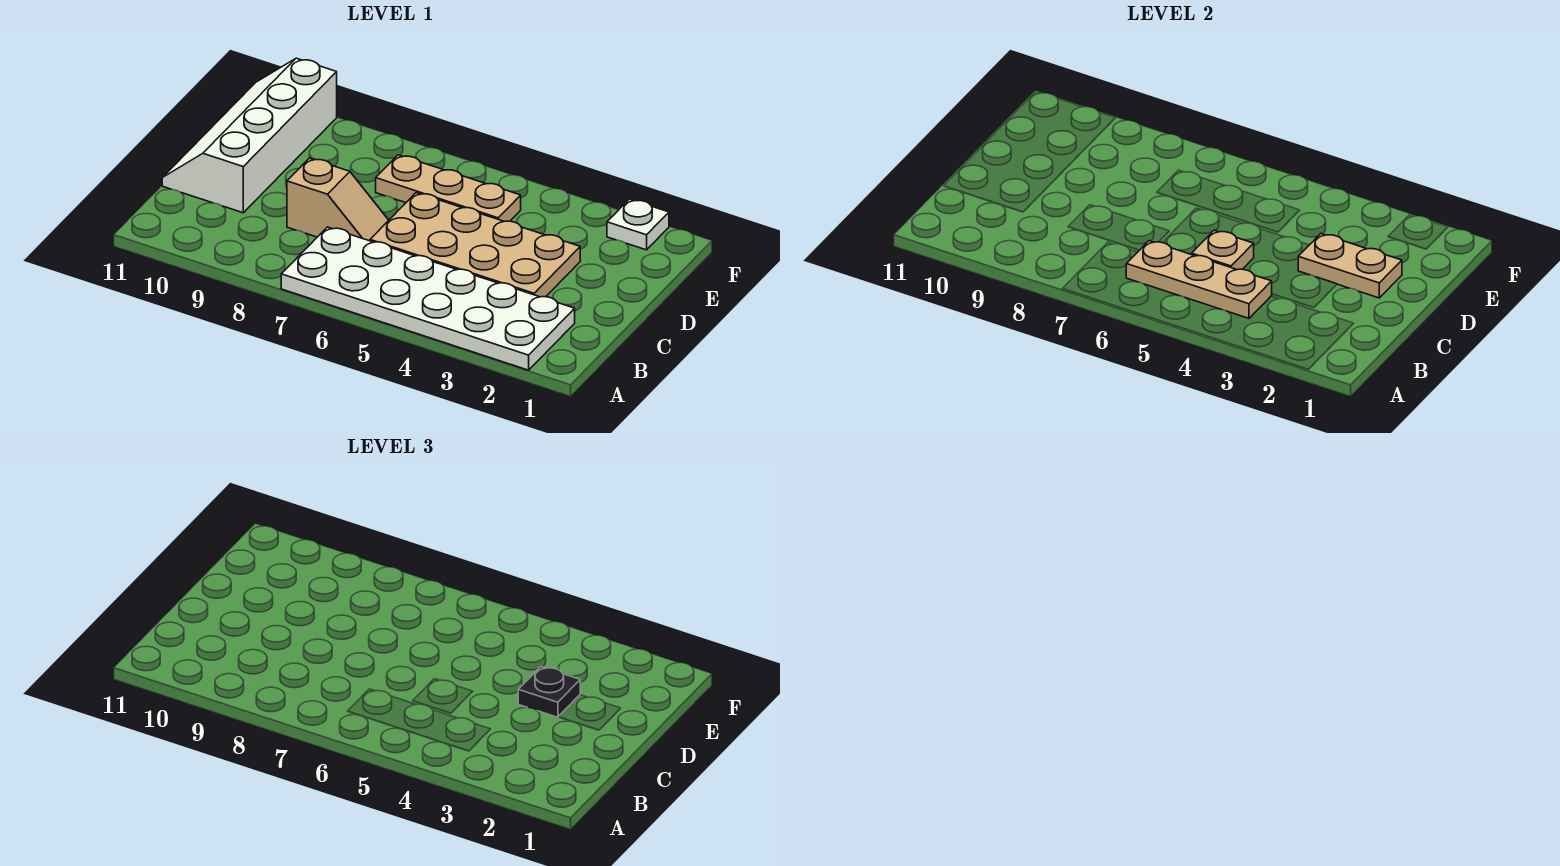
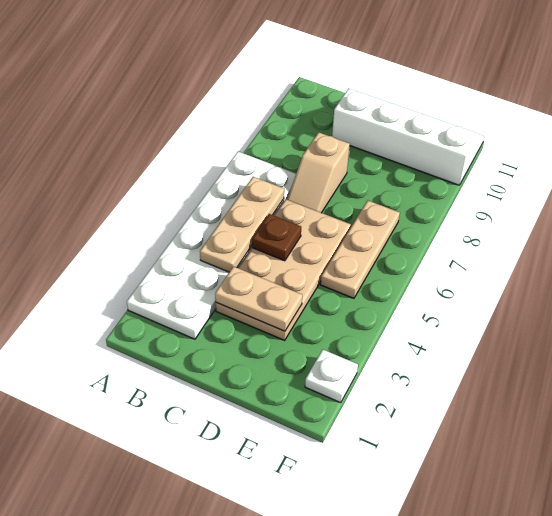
tan plate C5 level 2 -> brown plate C5 level 2
tan plate D2:D3 level 2 -> tan plate C3:D3 level 2
black plate D3 level 3 -> none

